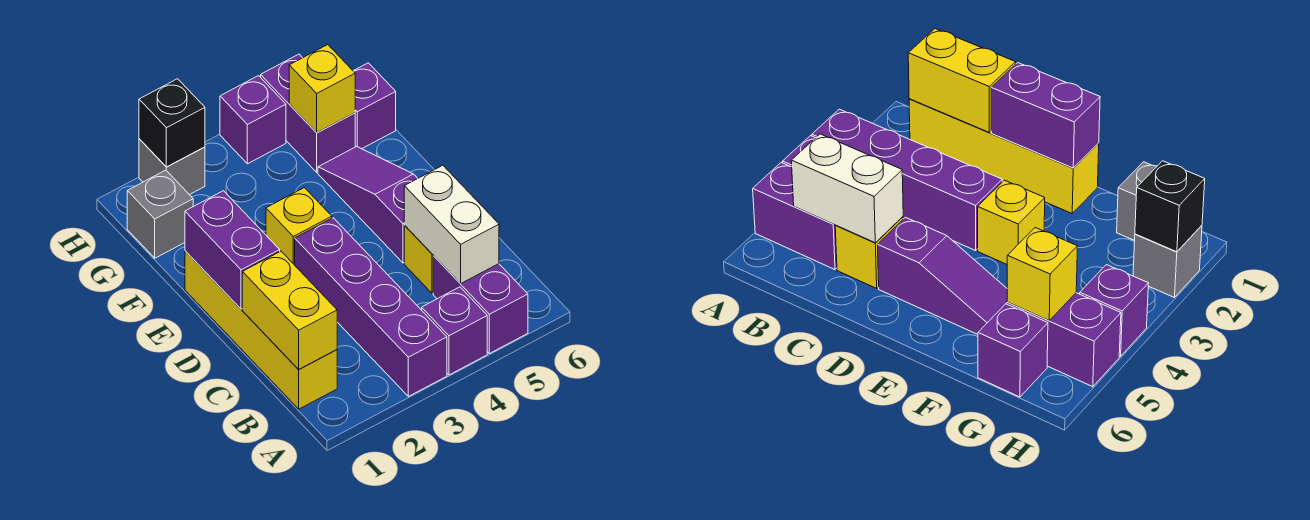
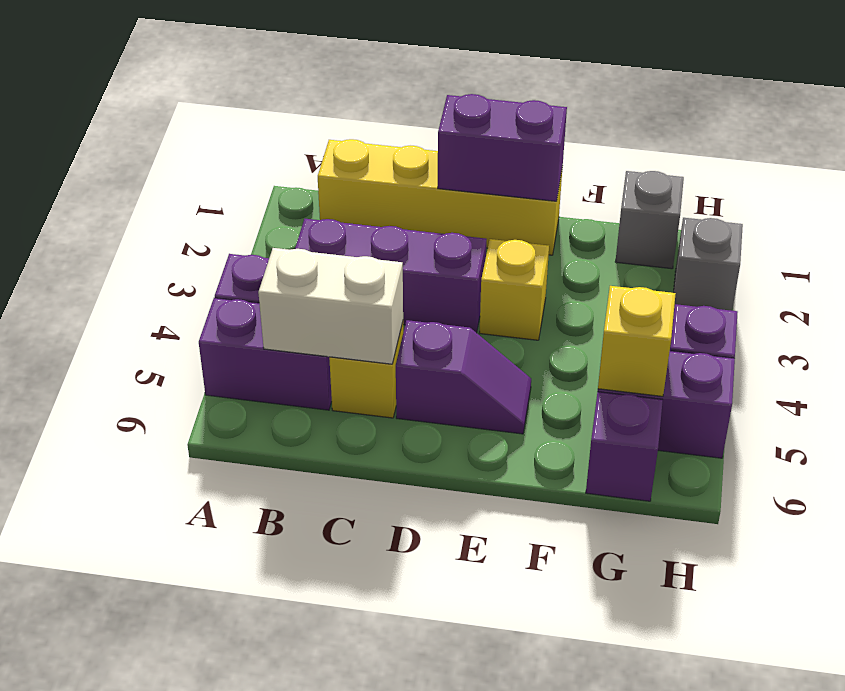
purple brick A3:D3 level 1 -> purple brick B3:D3 level 1
yellow brick B1:C1 level 2 -> none
purple slope D5:F5 level 1 top D -> purple slope D5:E5 level 1 top D
black brick H2 level 2 -> none

